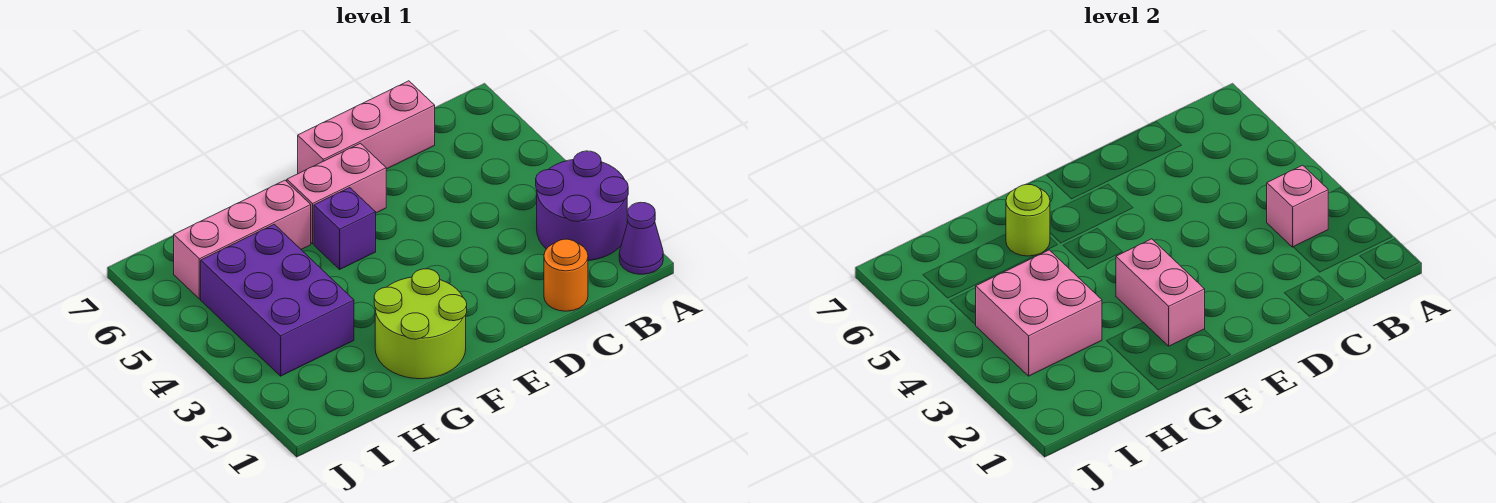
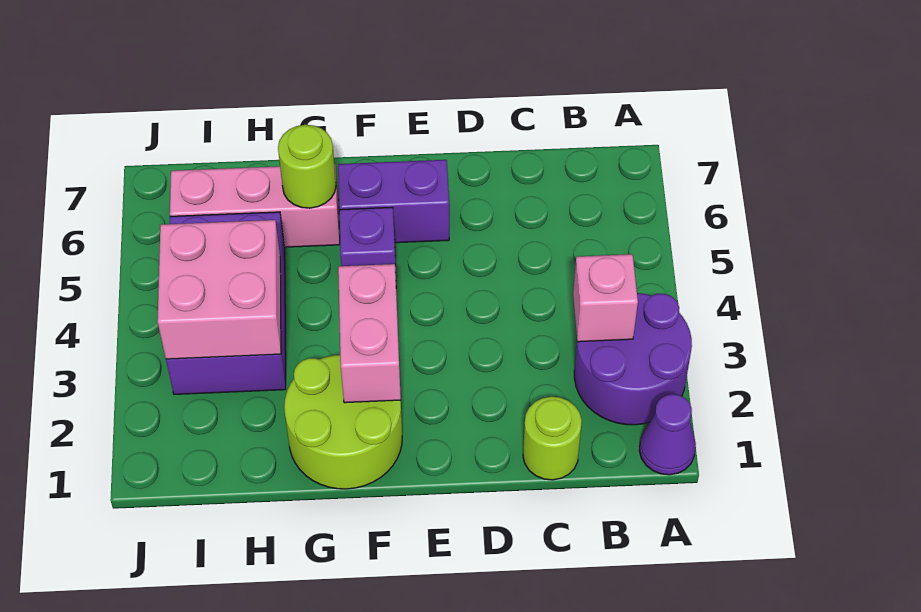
orange round brick C1 level 1 -> lime round brick C1 level 1
pink brick C7:E7 level 1 -> none
pink brick E6:F6 level 1 -> purple brick E6:F6 level 1

